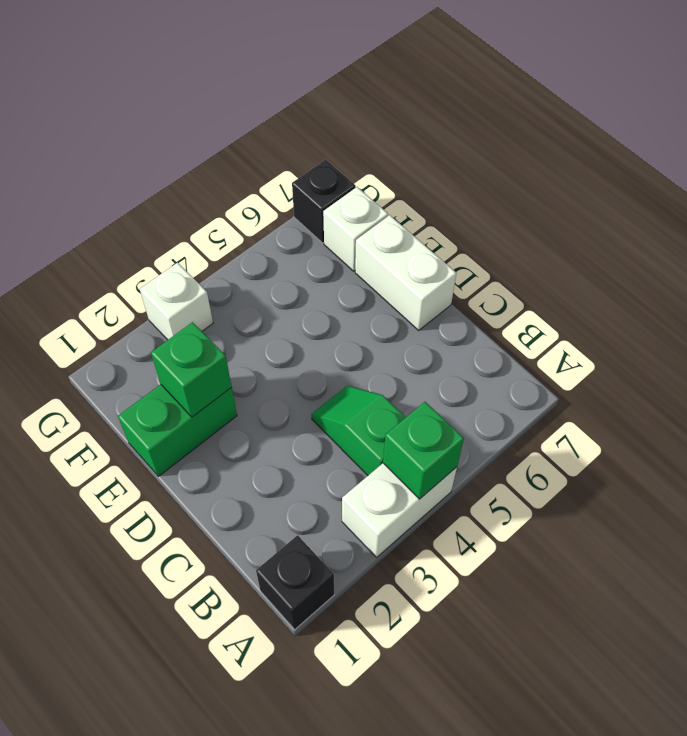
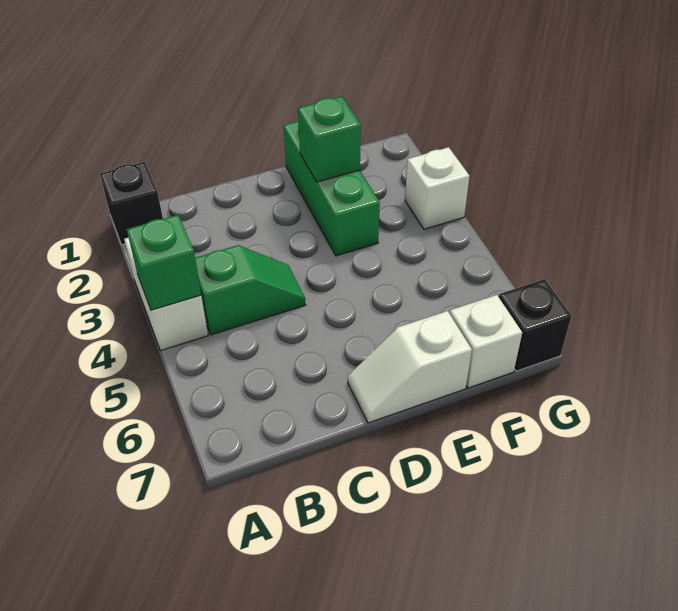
white brick D7:E7 level 1 -> white slope D7:E7 level 1 top E
green brick E1:E2 level 1 -> green brick E1:E3 level 1

